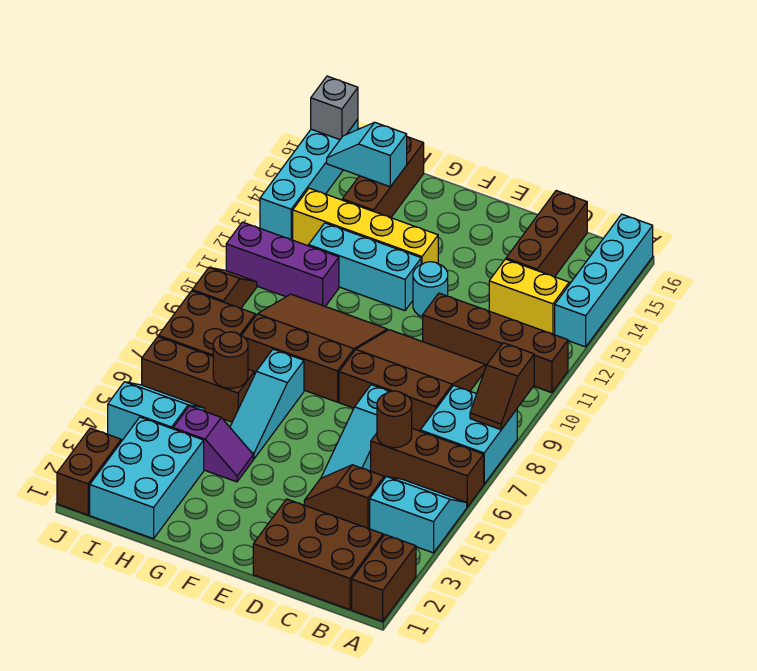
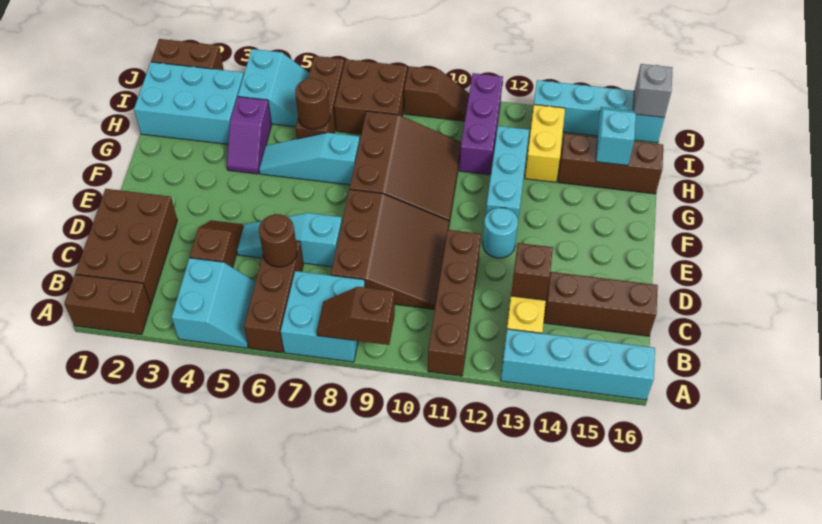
none -> brown brick C13 level 2
yellow brick F13:I13 level 1 -> yellow brick H13:I13 level 1

